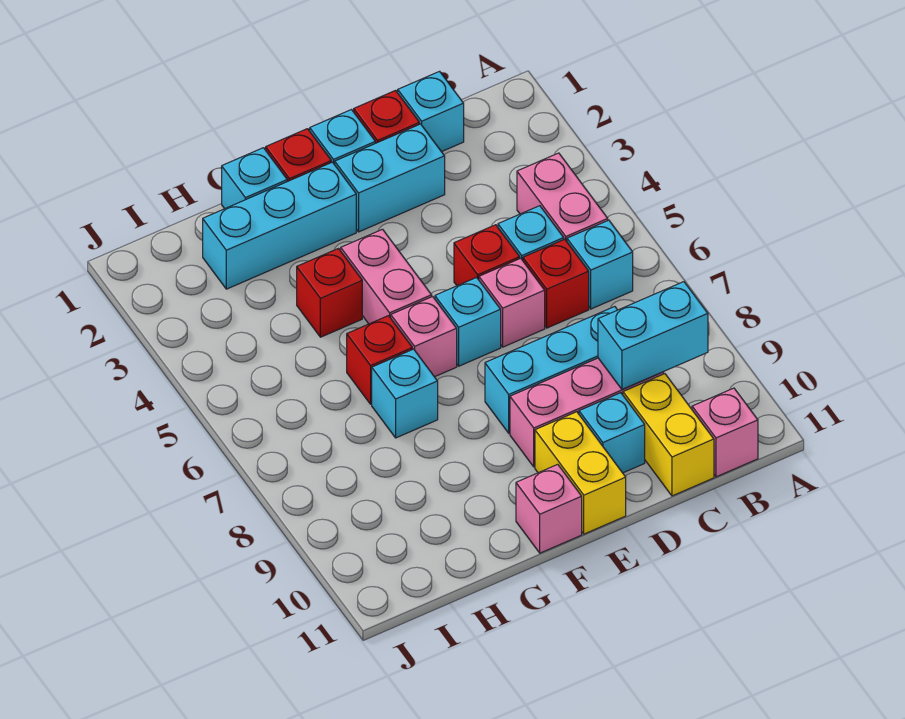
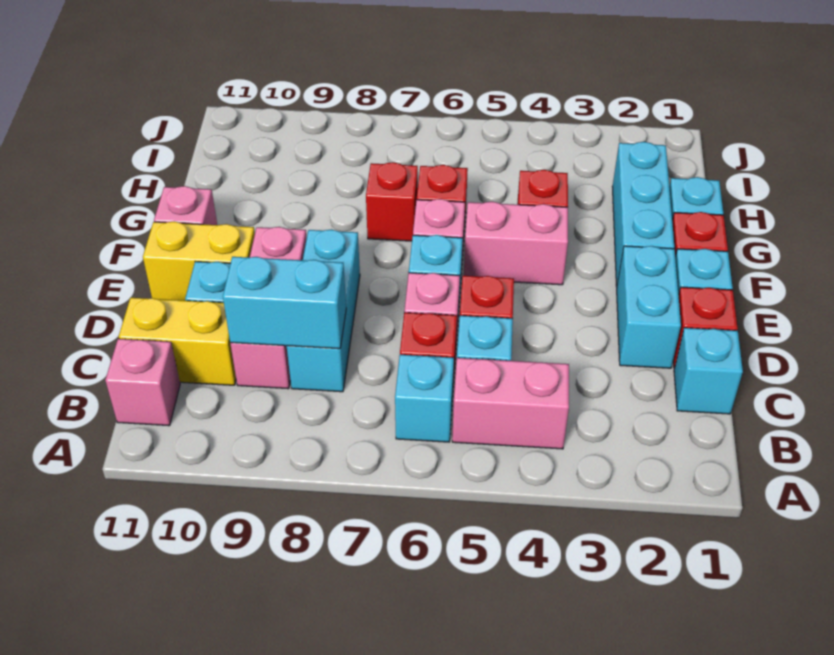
cyan brick B9:C9 level 2 -> cyan brick C8:C9 level 2
cyan brick G7 level 1 -> red brick G7 level 1

